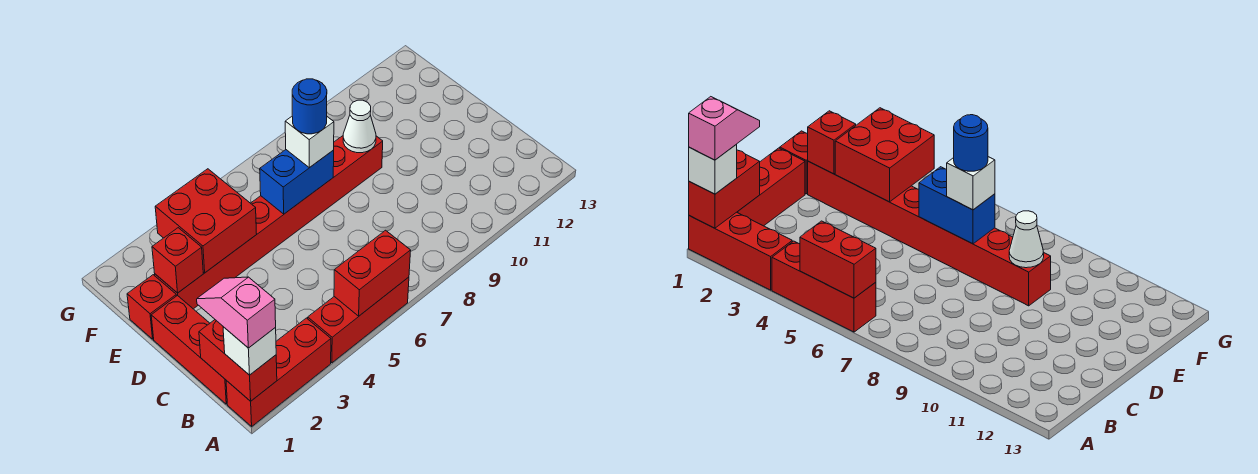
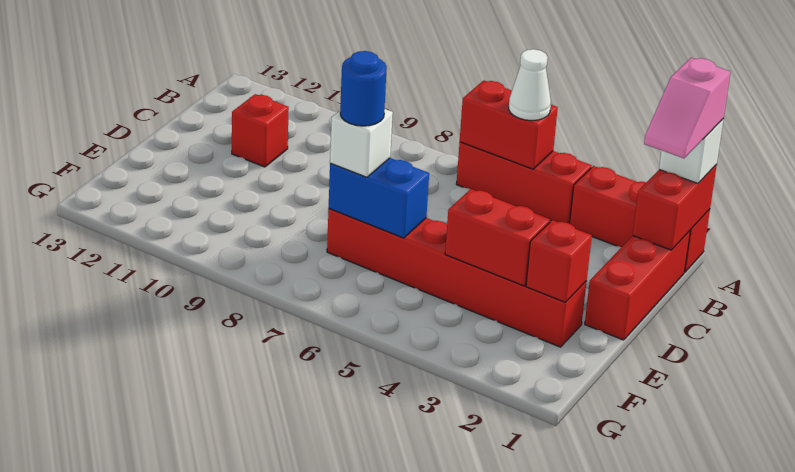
red brick E1 level 1 -> red brick C11 level 1
red brick E2:E9 level 1 -> red brick E2:E7 level 1
red brick E3:F4 level 2 -> red brick E3:E4 level 2
white cone E9 level 2 -> white cone A5 level 3

